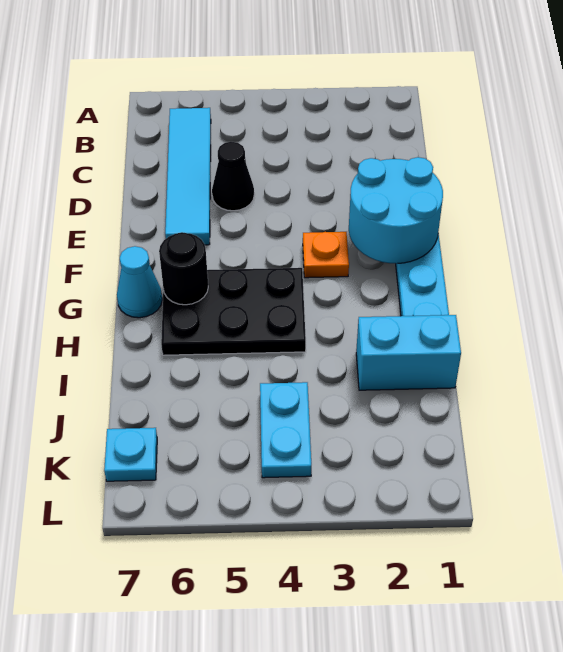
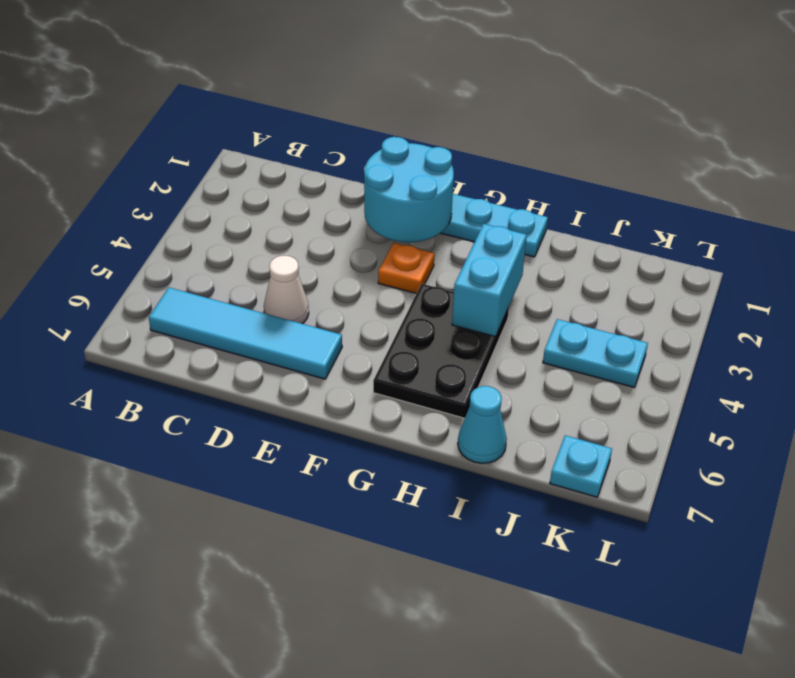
black cone D5 level 1 -> white cone D5 level 1
black round brick G6 level 2 -> none
cyan cone G7 level 1 -> cyan cone I7 level 1
cyan brick I1:I2 level 1 -> cyan brick H3:H4 level 2

